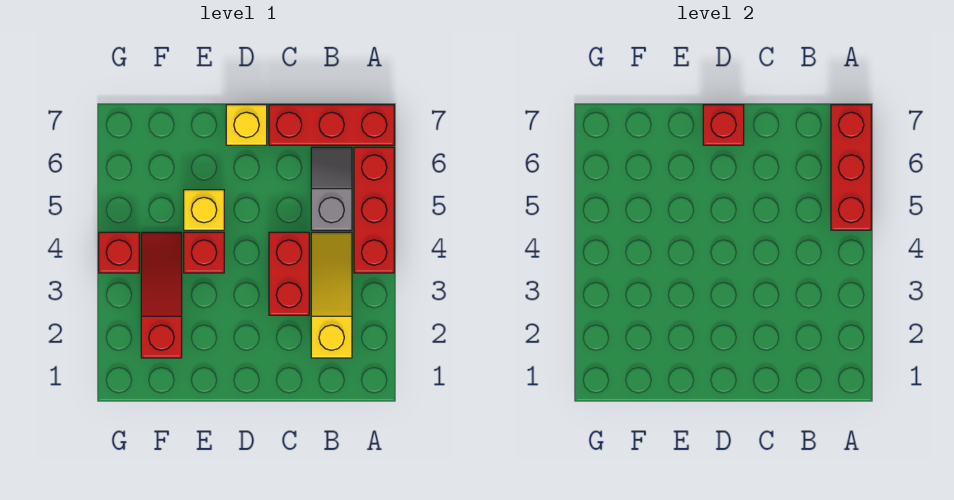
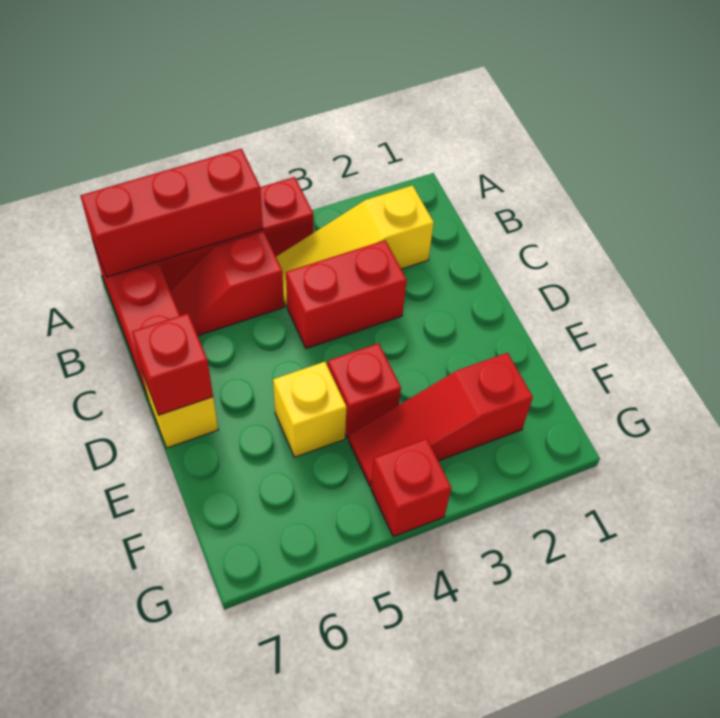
grey slope B5:B6 level 1 top 5 -> red slope B5:B6 level 1 top 5

